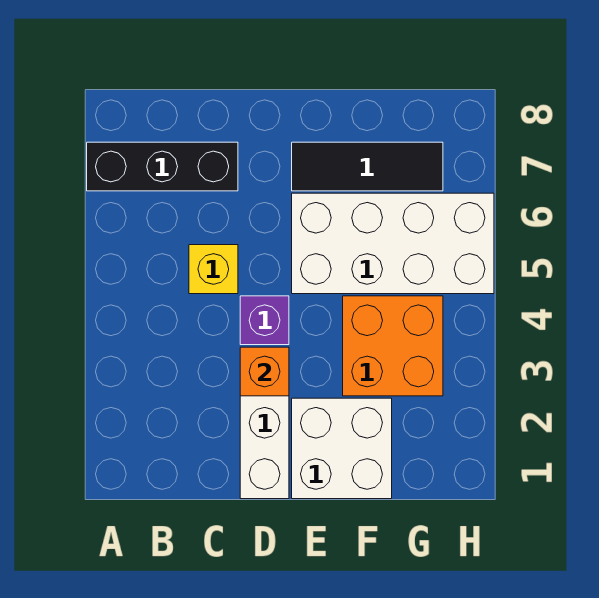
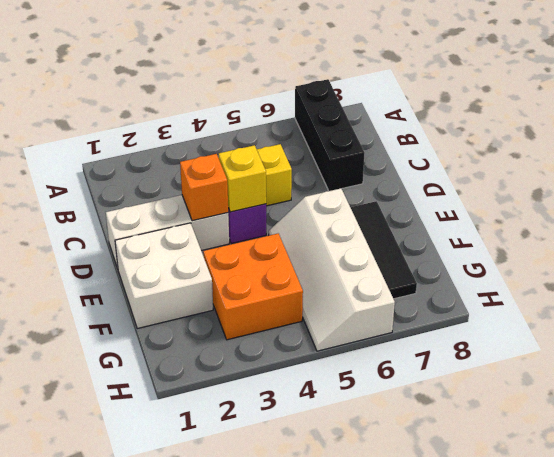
none -> yellow brick D4 level 2
white brick E5:H6 level 1 -> white slope E5:H6 level 1 top 6

